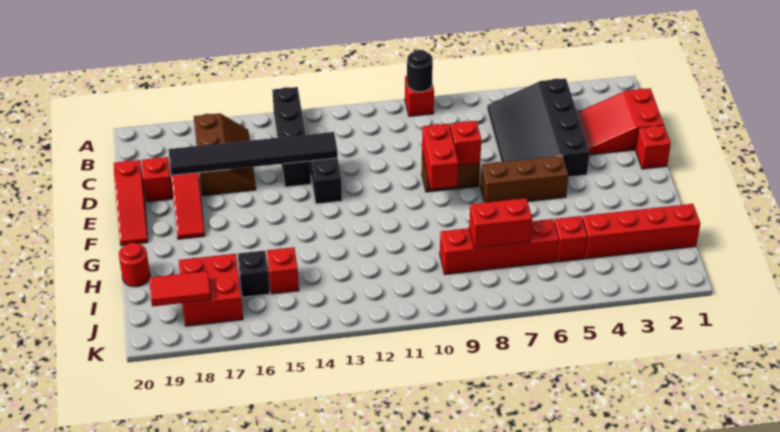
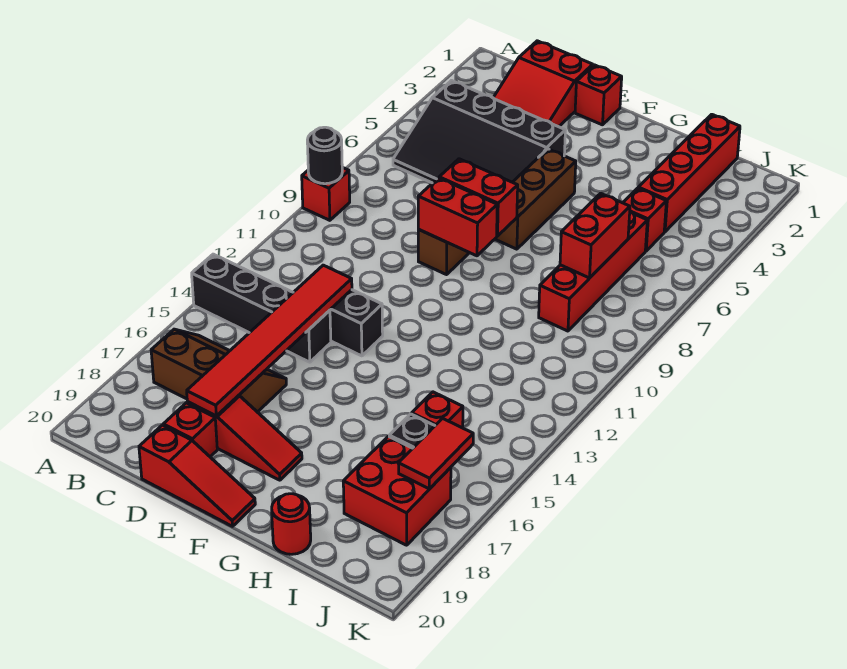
black tile D13:D18 level 2 -> red tile D13:D18 level 2
red brick E8 level 2 -> red brick E8:F8 level 2
red tile J18:J19 level 2 -> red tile J16:J17 level 2

